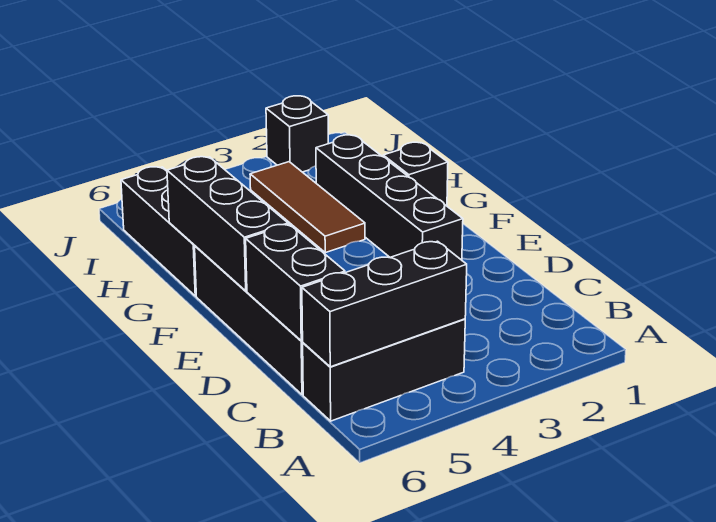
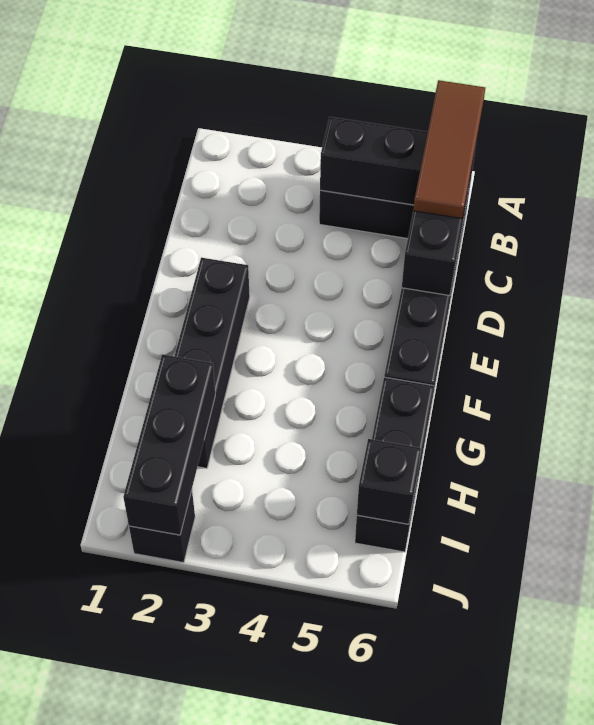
black brick E6:G6 level 2 -> black brick H2:J2 level 2
black brick G1 level 1 -> black brick I6 level 2
brown tile G3:I3 level 1 -> brown tile A6:C6 level 3

